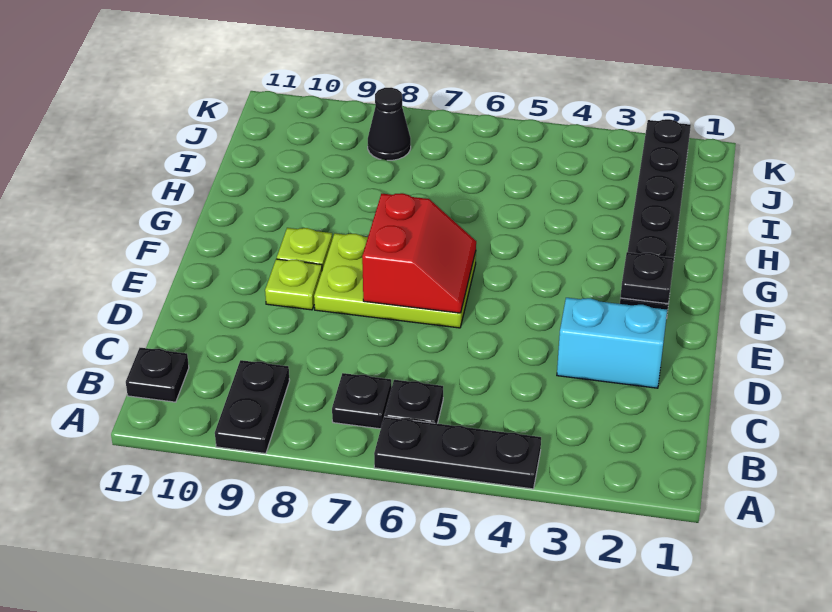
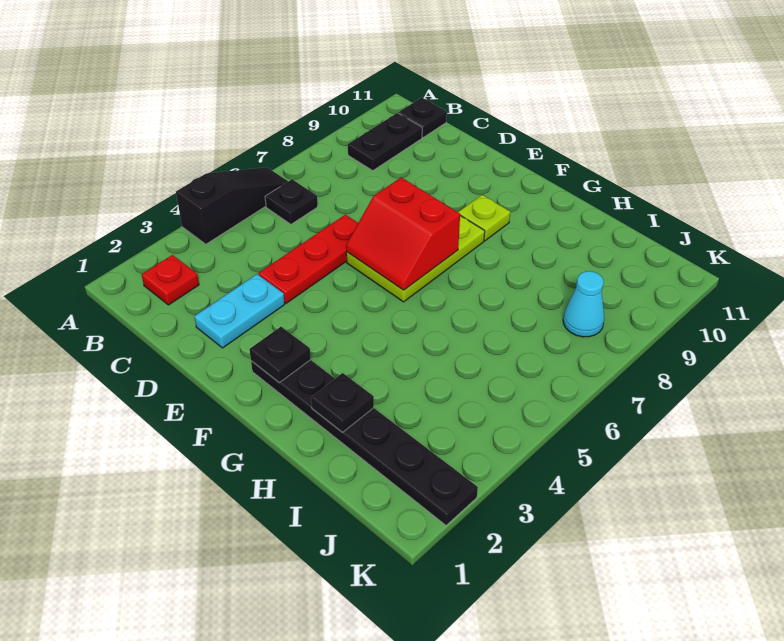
black plate A4:A6 level 1 -> black slope A4:A6 level 1 top 4
black plate A9:B9 level 1 -> black plate B9:B10 level 1
none -> red plate B2 level 1
black plate B7 level 1 -> black plate H2 level 2
cyan brick D2:D3 level 1 -> cyan plate D2:D3 level 1
none -> red plate D4:D6 level 1
lime plate E9 level 1 -> none
black cone J8 level 1 -> cyan cone J8 level 1

